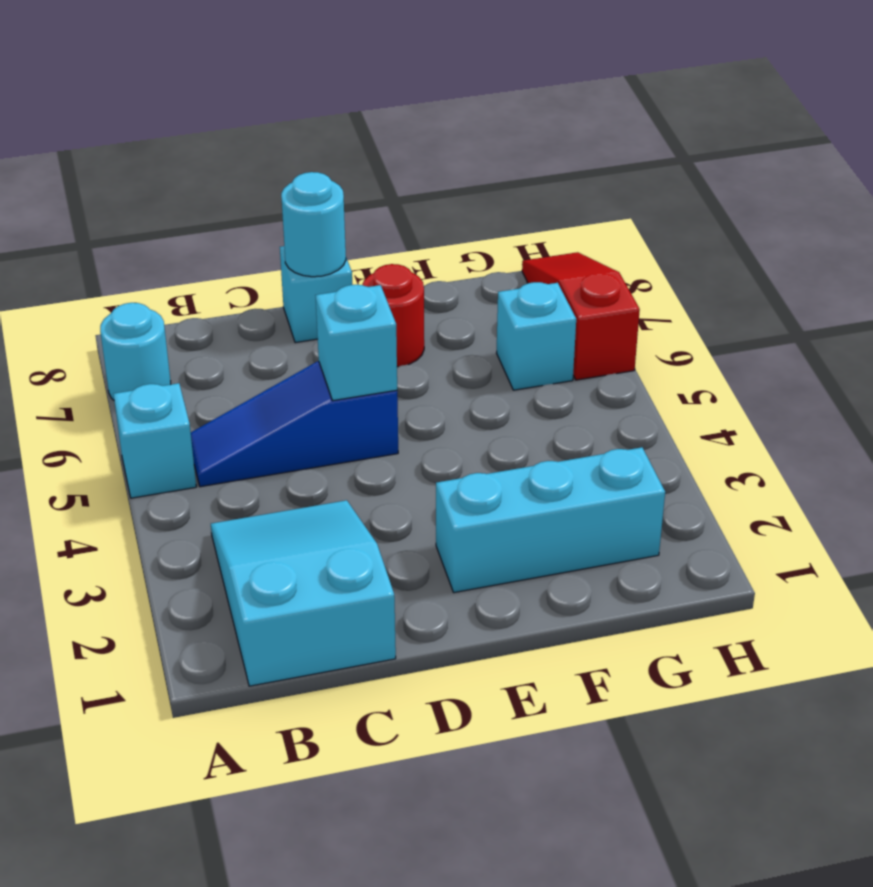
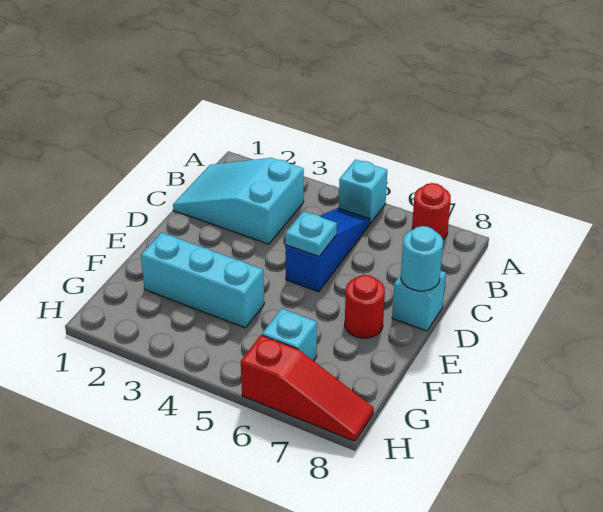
cyan round brick A7 level 1 -> red round brick A7 level 1
cyan slope B1:C3 level 1 top 1 -> cyan slope B1:C3 level 1 top 3
cyan brick D5 level 2 -> cyan plate D5 level 2
cyan brick E2:G2 level 1 -> cyan brick F2:F4 level 1

